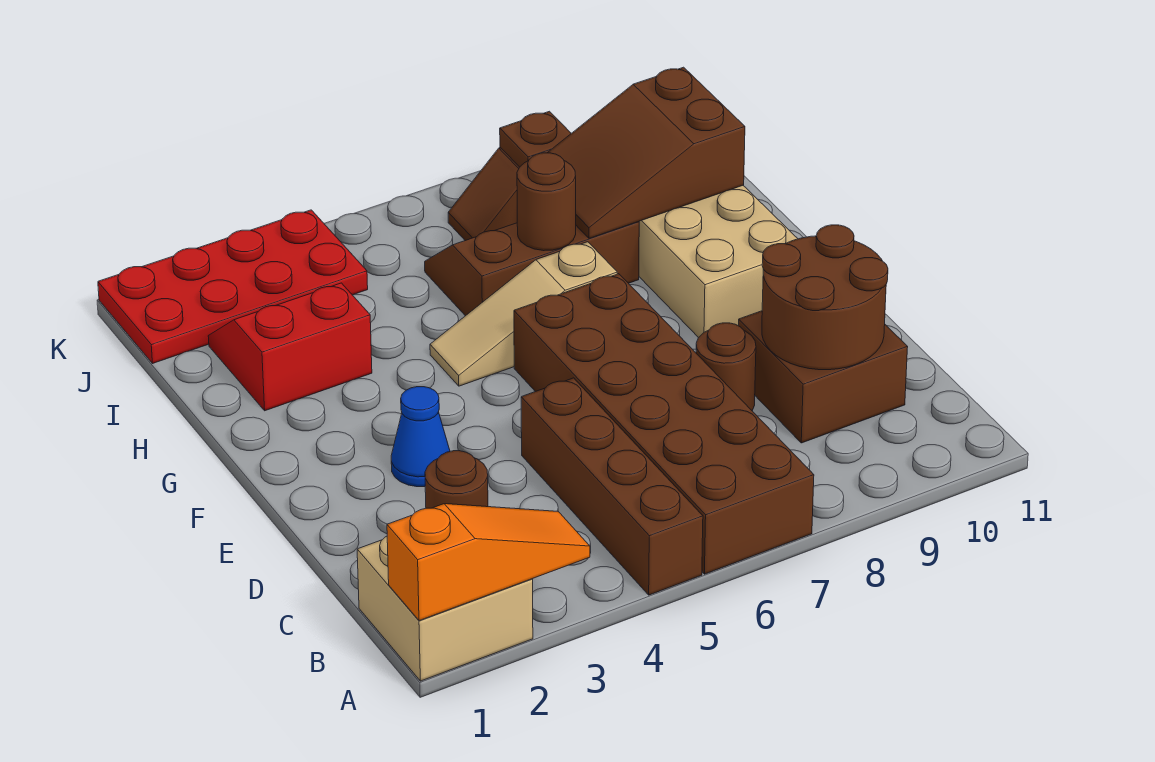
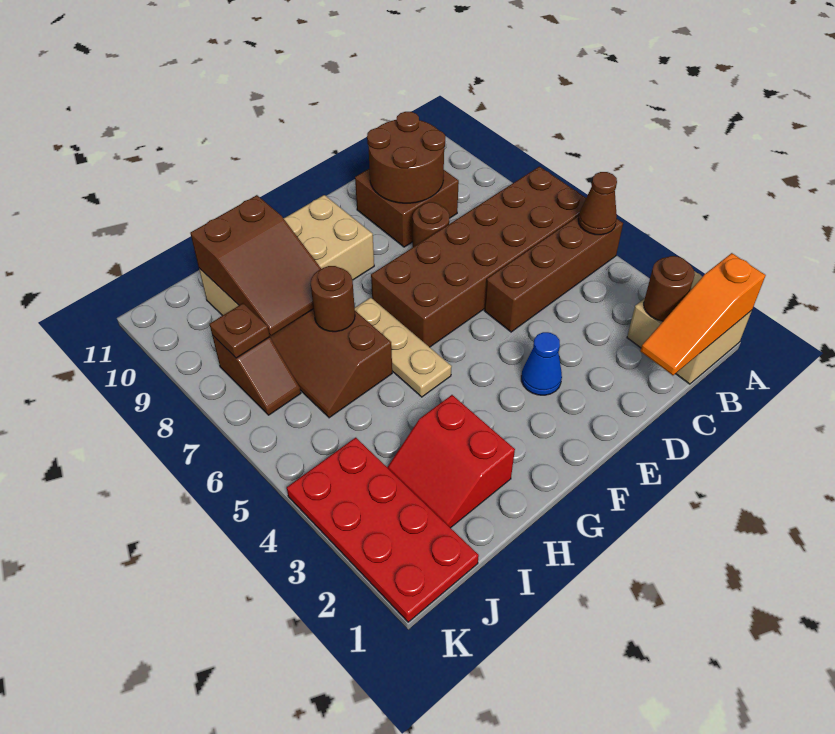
orange slope A1:A3 level 2 top 1 -> orange slope A1:C1 level 2 top A
none -> brown cone A5 level 2
tan slope G5:G7 level 1 top 7 -> tan plate G5:G7 level 1

